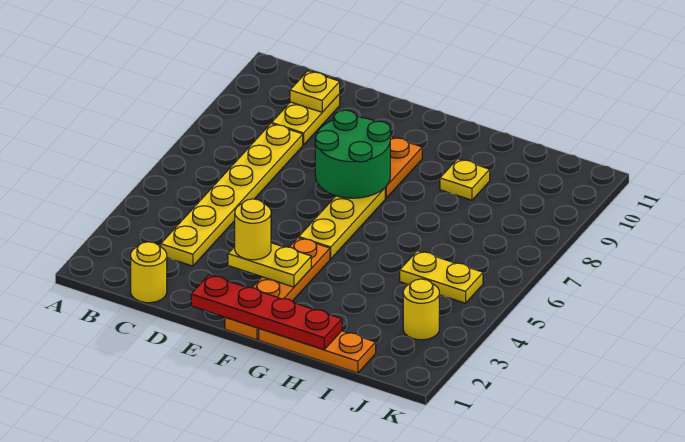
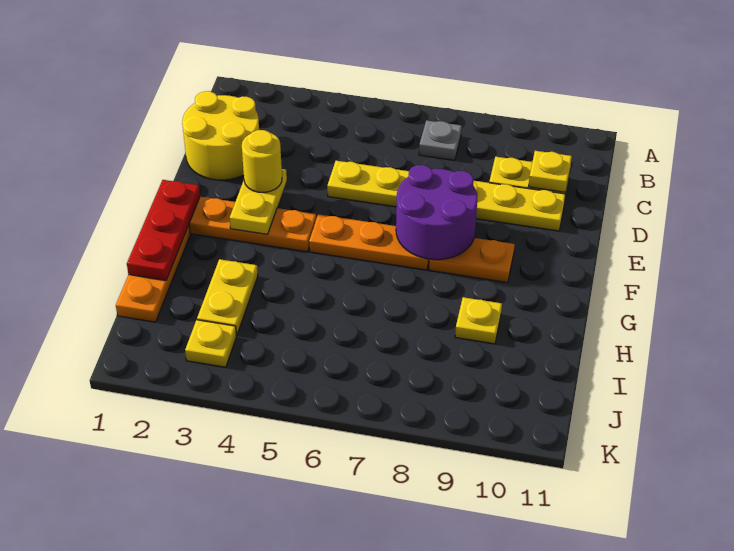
none -> grey plate B7 level 1
yellow round brick C1 level 1 -> yellow round brick C1:D2 level 1
yellow plate C3:C8 level 1 -> yellow plate D5:D10 level 1
red plate E1:H1 level 2 -> red plate F1:H1 level 2
green round brick E7:F8 level 2 -> purple round brick E7:F8 level 2
yellow plate F5:F7 level 1 -> orange plate F5:F7 level 1
yellow plate I5:J5 level 1 -> yellow plate H3:I3 level 1
yellow round brick J3 level 1 -> yellow plate J3 level 1

